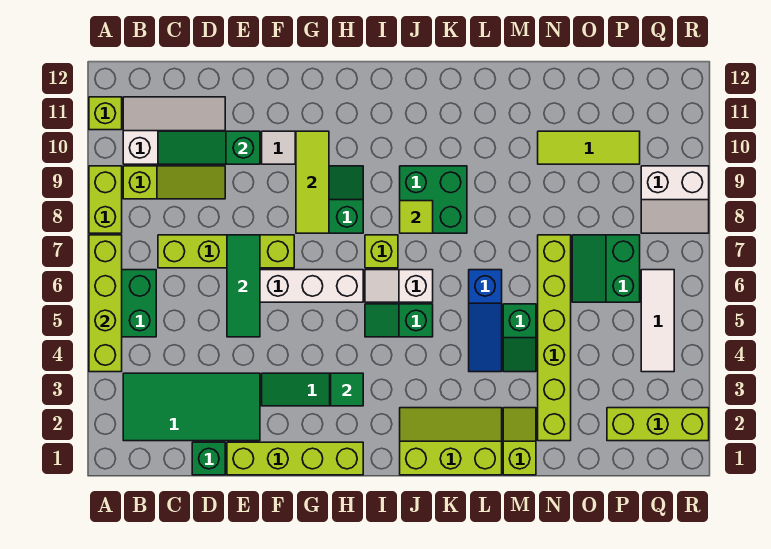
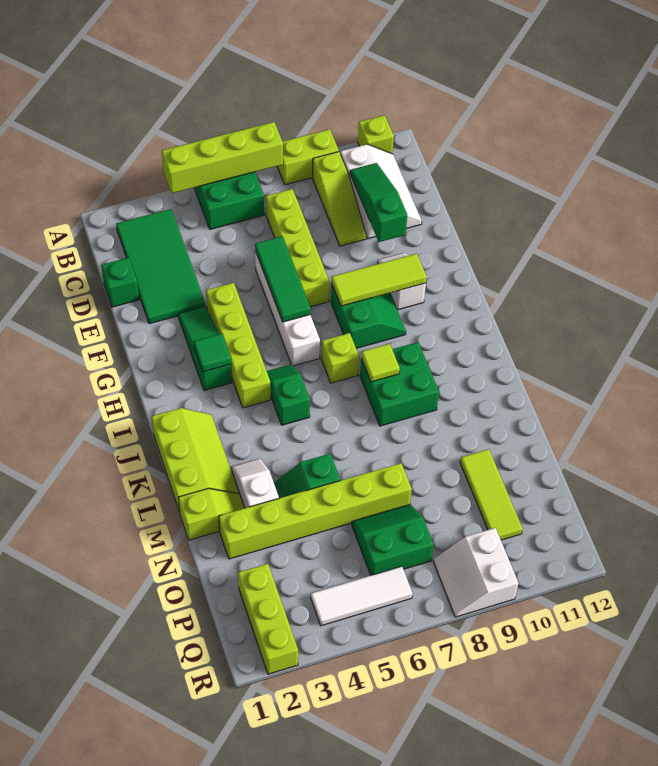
lime brick E1:H1 level 1 -> lime brick F4:I4 level 1
green tile E5:E7 level 2 -> green tile E6:G6 level 2
white slope I6:J6 level 1 top J -> white slope L3:M3 level 1 top M
blue slope L4:L6 level 1 top 6 -> none

